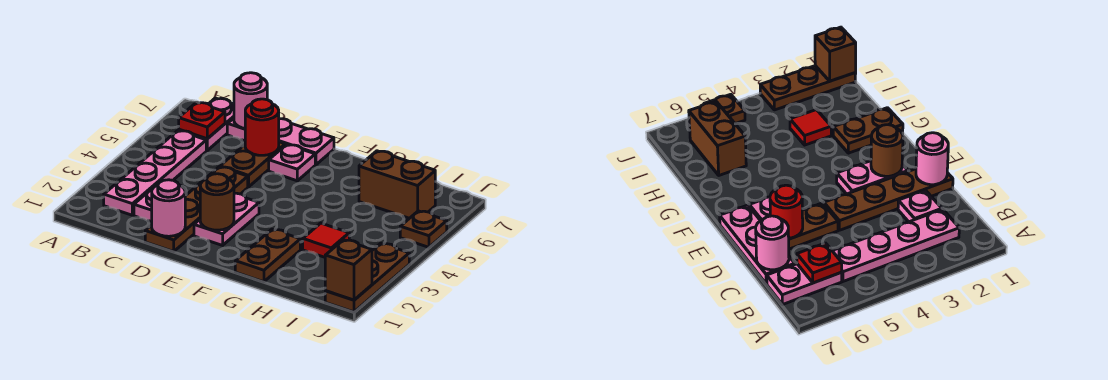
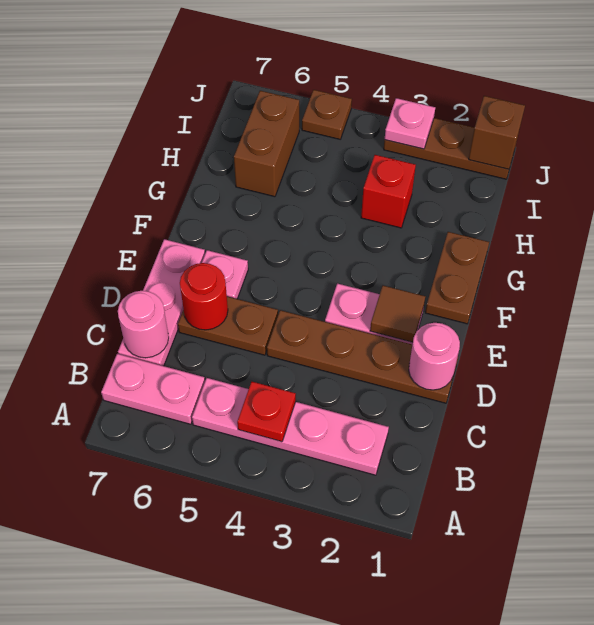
red plate B6 level 2 -> red plate B4 level 2
pink plate C2 level 1 -> pink plate J3 level 2
brown round brick E2 level 2 -> brown tile E2 level 2
brown plate G1:G2 level 1 -> brown plate F1:G1 level 1
red tile H3 level 1 -> red brick H3 level 1

